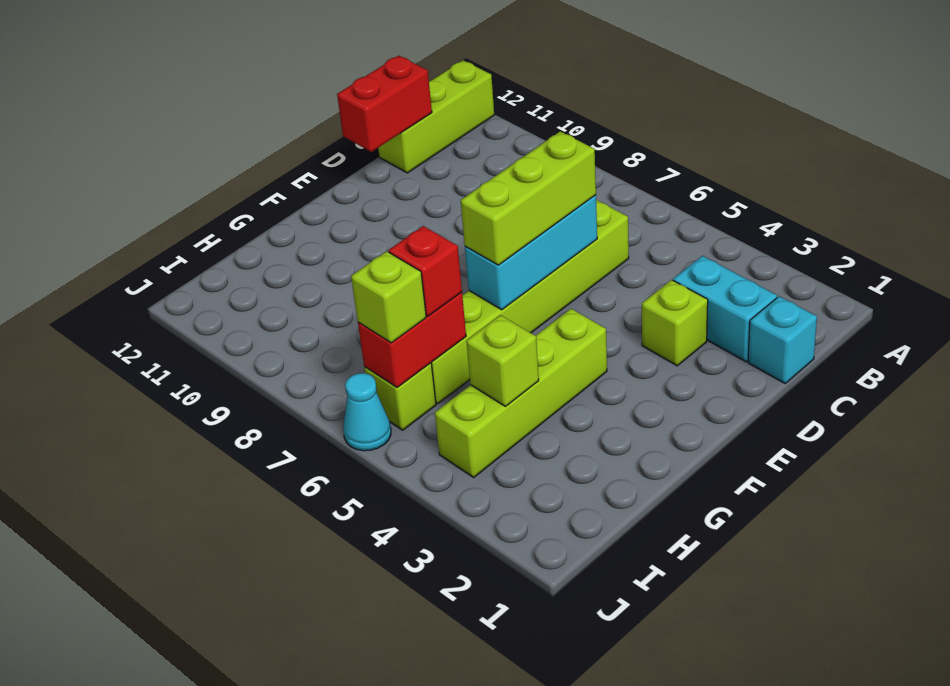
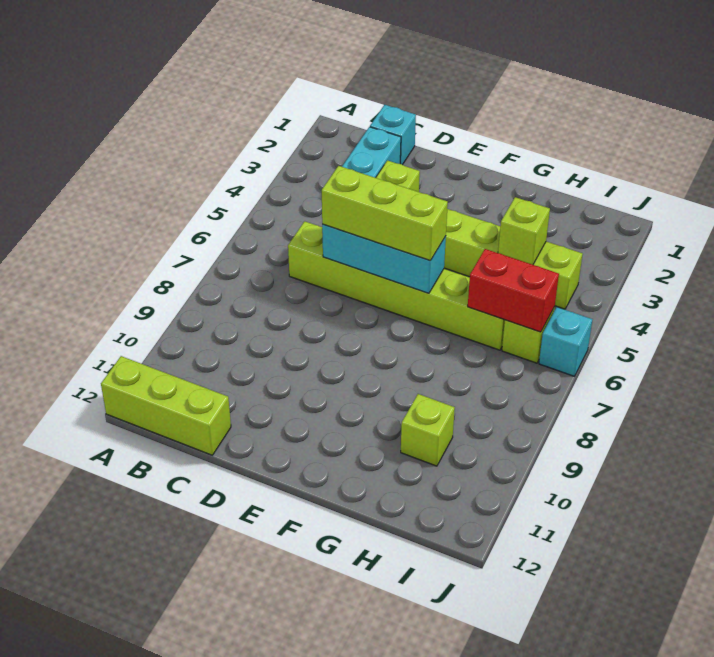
red brick C12:D12 level 2 -> none
red brick H6 level 3 -> none
lime brick I6 level 3 -> lime brick H10 level 1
cyan cone J6 level 1 -> cyan brick J6 level 1

